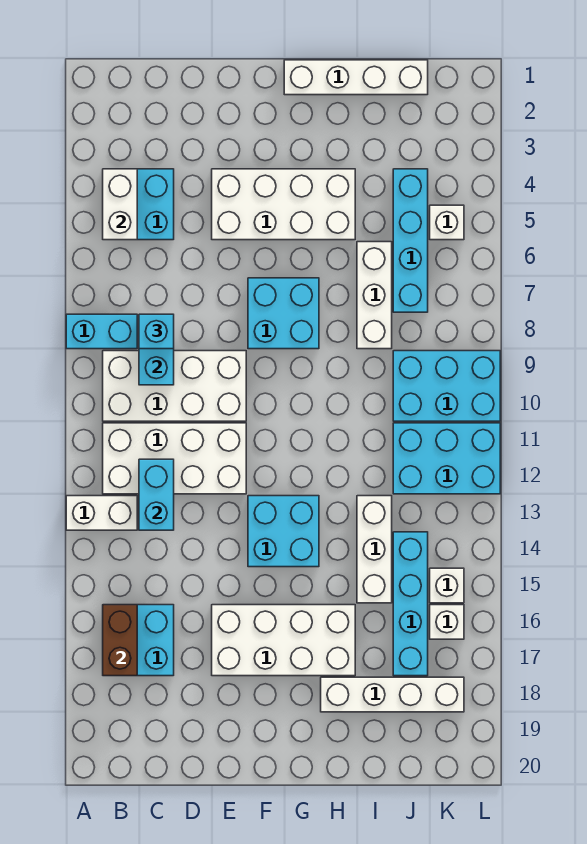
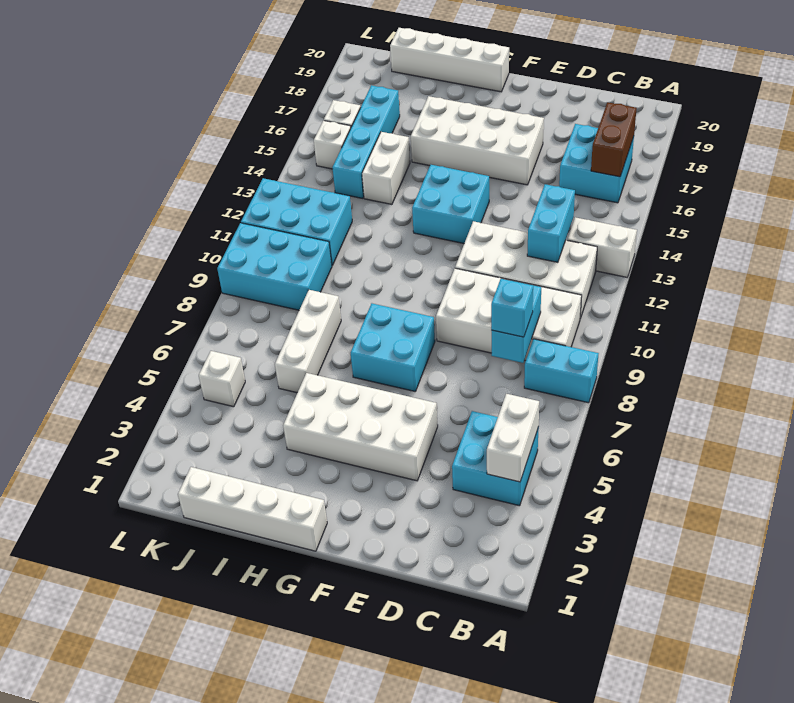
white brick H18:K18 level 1 -> white brick G20:J20 level 1
white brick I13:I15 level 1 -> white brick I14:I15 level 1
cyan brick J4:J7 level 1 -> none

